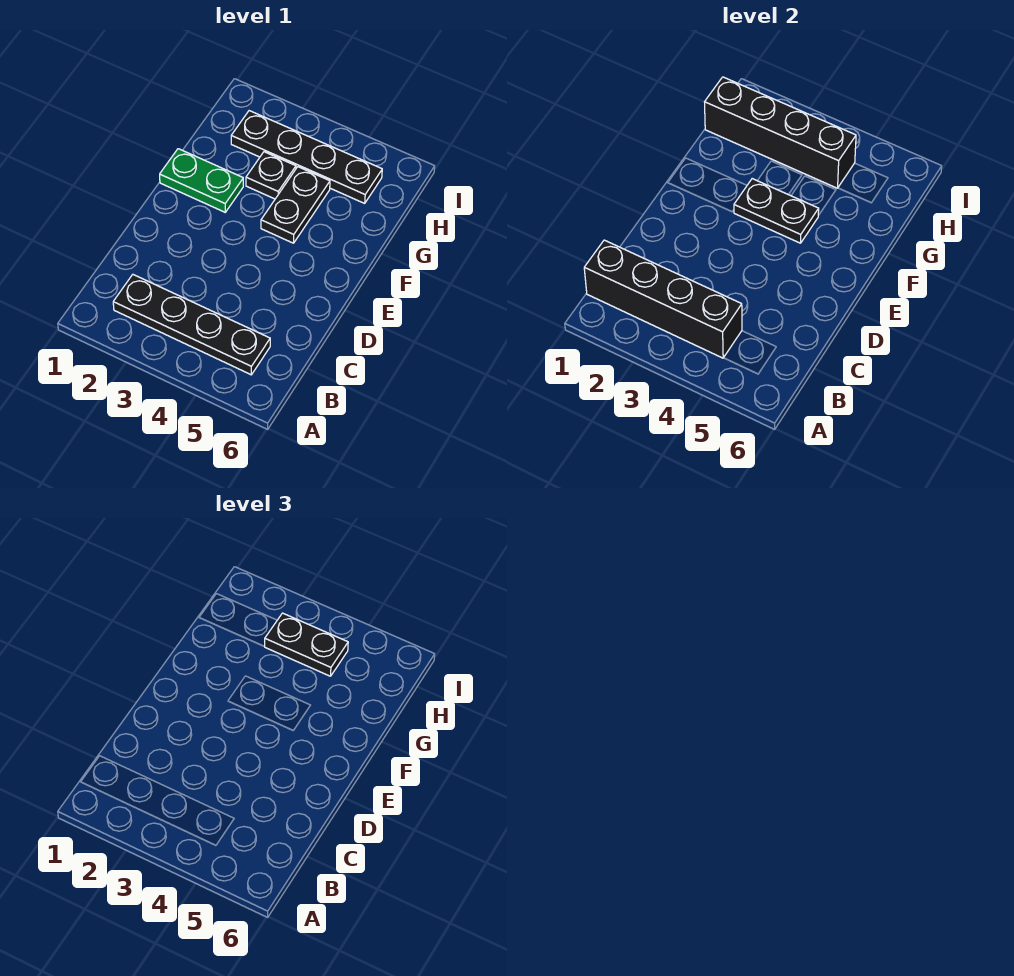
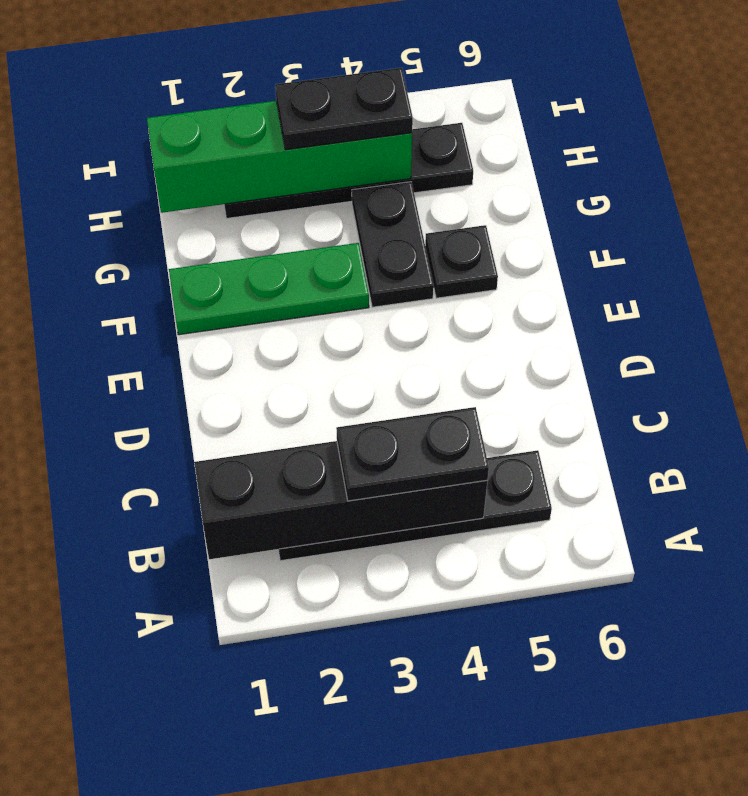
green plate F1:F2 level 1 -> green plate F1:F3 level 1
black plate F3:F4 level 2 -> black plate B3:B4 level 3
black plate G3 level 1 -> black plate F5 level 1
black brick H1:H4 level 2 -> green brick H1:H4 level 2

